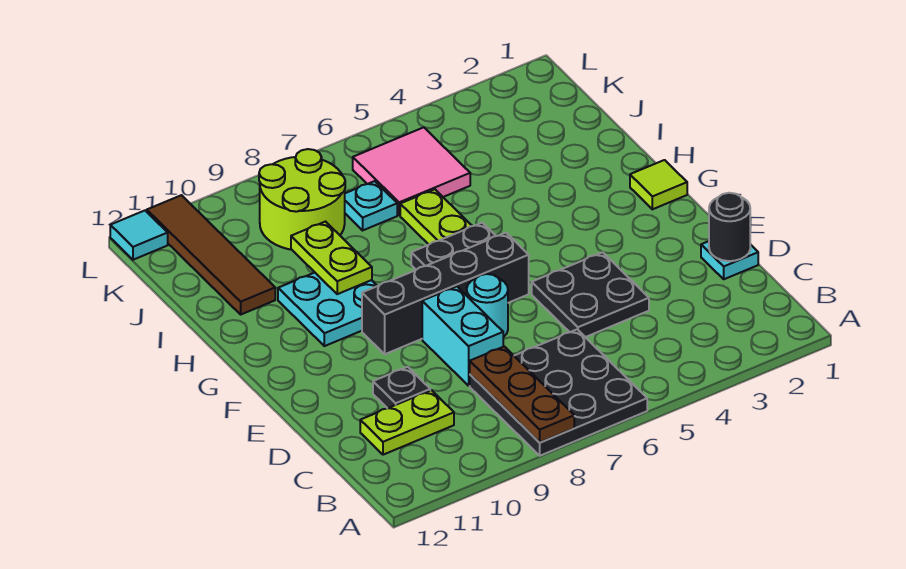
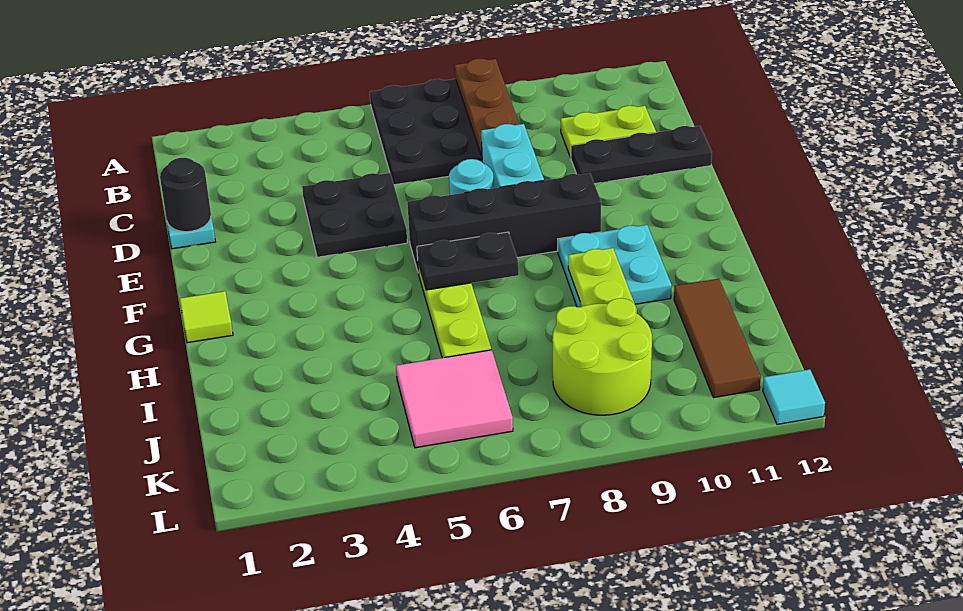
black plate D10 level 1 -> black plate D10:D12 level 1
brown tile I11:L11 level 1 -> brown tile I11:K11 level 1
cyan plate J7 level 1 -> none

